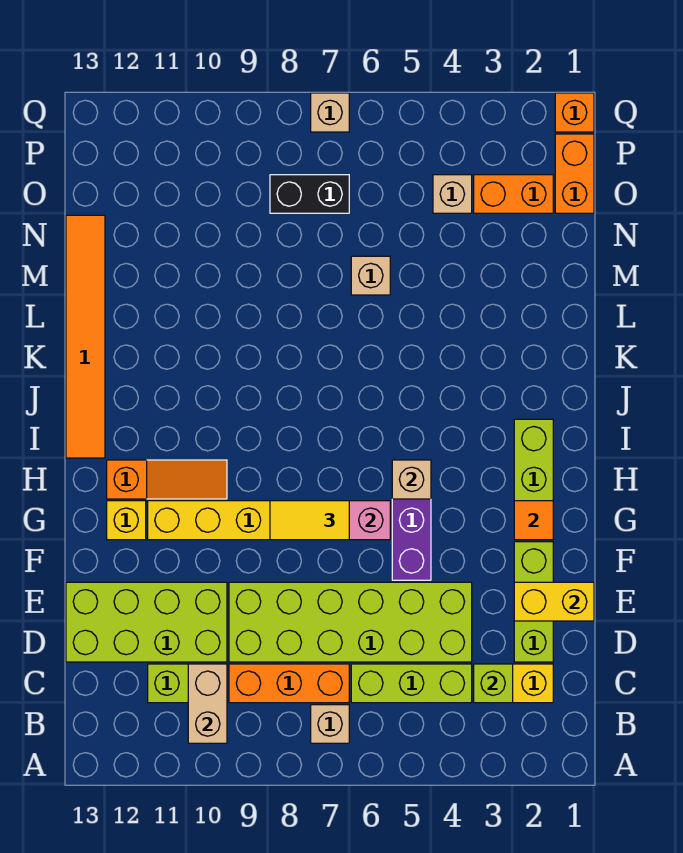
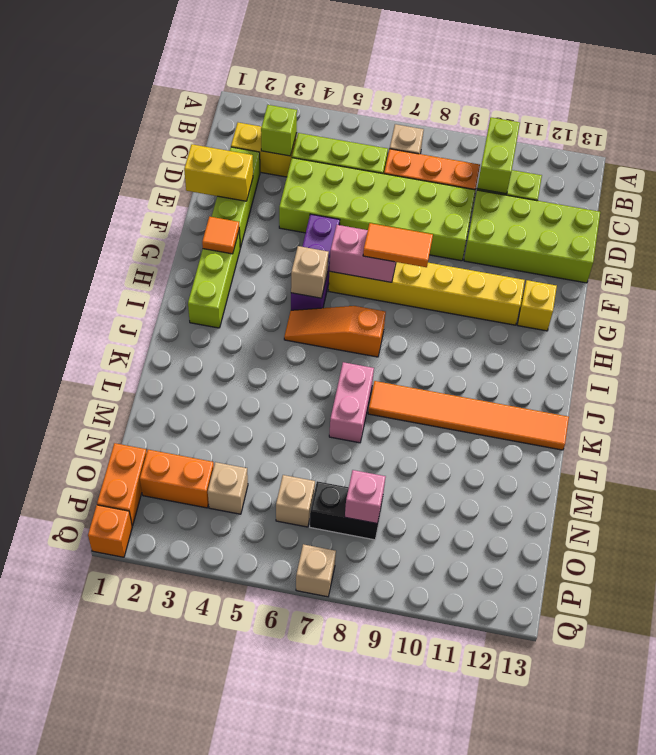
tan brick B10:C10 level 2 -> lime brick B10:C10 level 2
yellow tile G7:G8 level 3 -> orange tile G7:G8 level 3
orange slope H10:H12 level 1 top 12 -> orange slope I5:I7 level 1 top 7
orange tile I13:N13 level 1 -> orange tile K8:K13 level 1
none -> pink brick K7:L7 level 1
tan brick M6 level 1 -> tan brick O6 level 1
none -> pink brick O8 level 2

